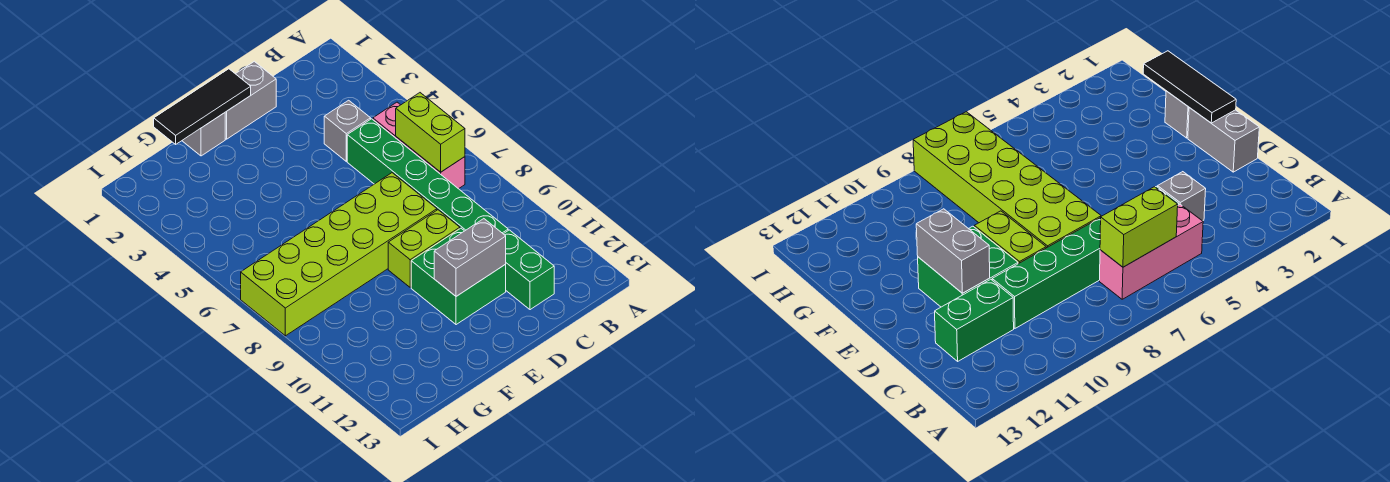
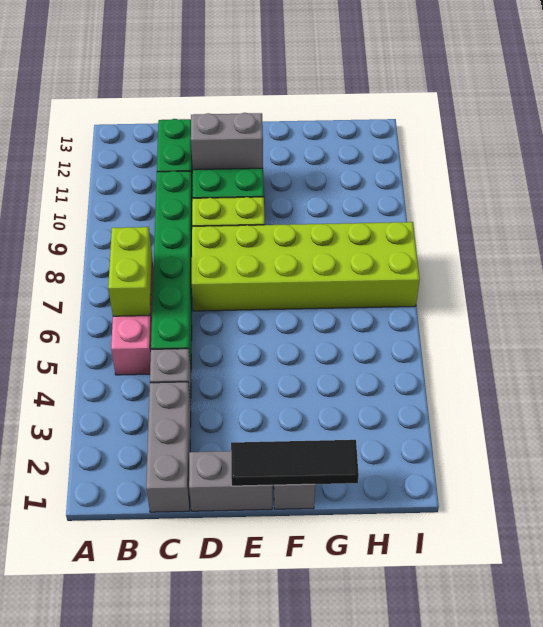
none -> grey brick C1:C3 level 1

